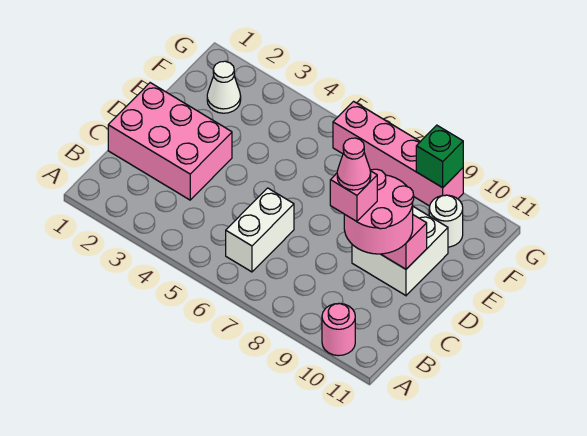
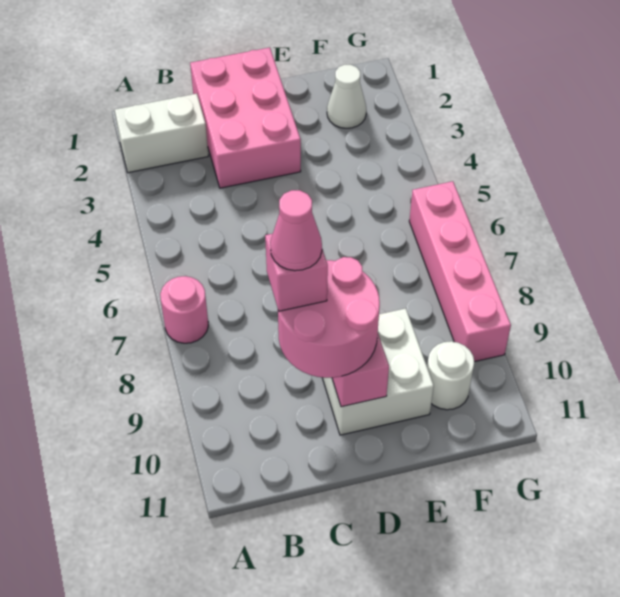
pink round brick A10 level 1 -> pink round brick A7 level 1
white brick B6:C6 level 1 -> white brick A2:B2 level 1
green brick G9 level 2 -> none

